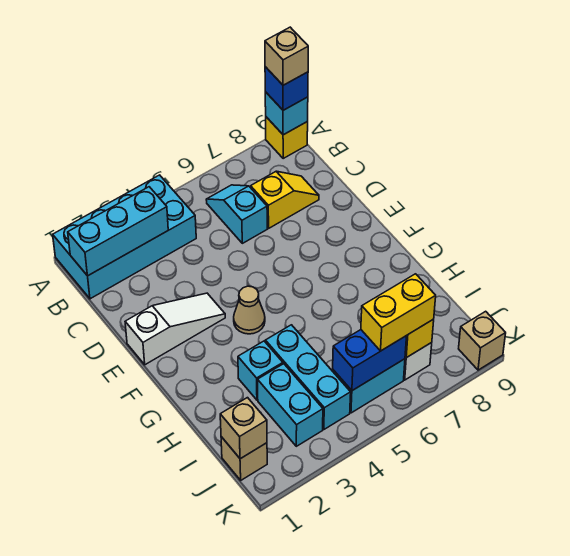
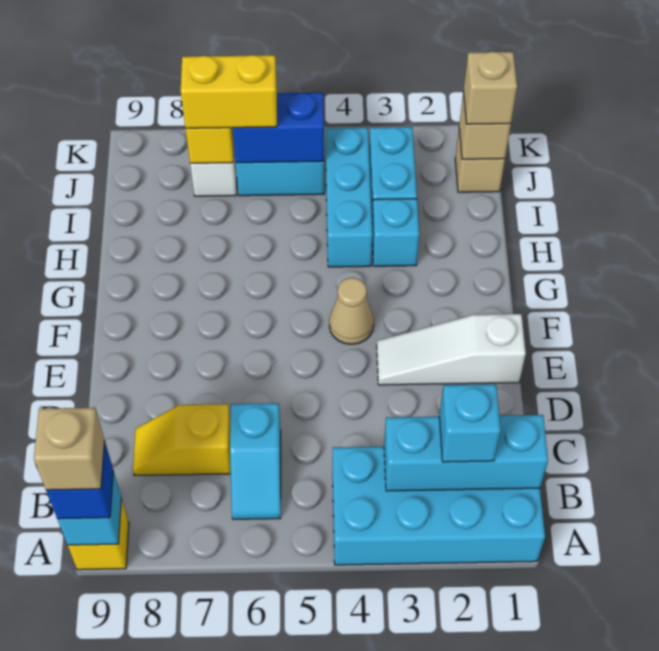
none -> cyan brick B2 level 3
tan brick K9 level 1 -> tan brick J1 level 3

